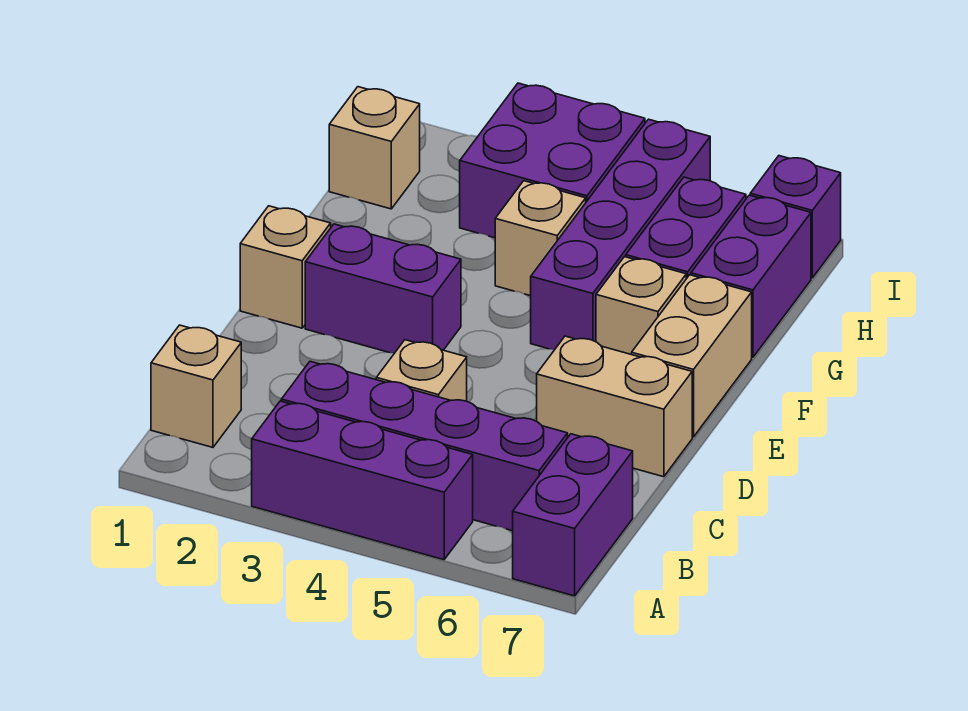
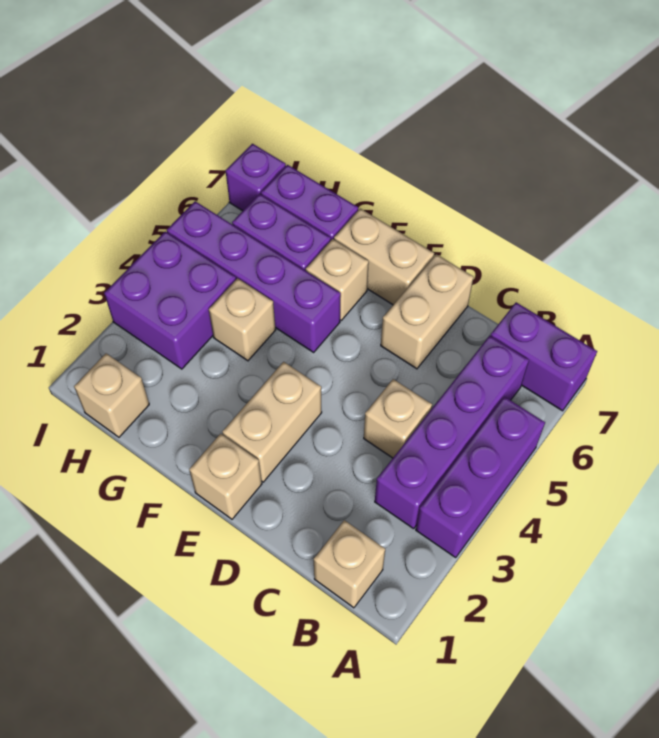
purple brick E2:E3 level 1 -> tan brick E2:E3 level 1

